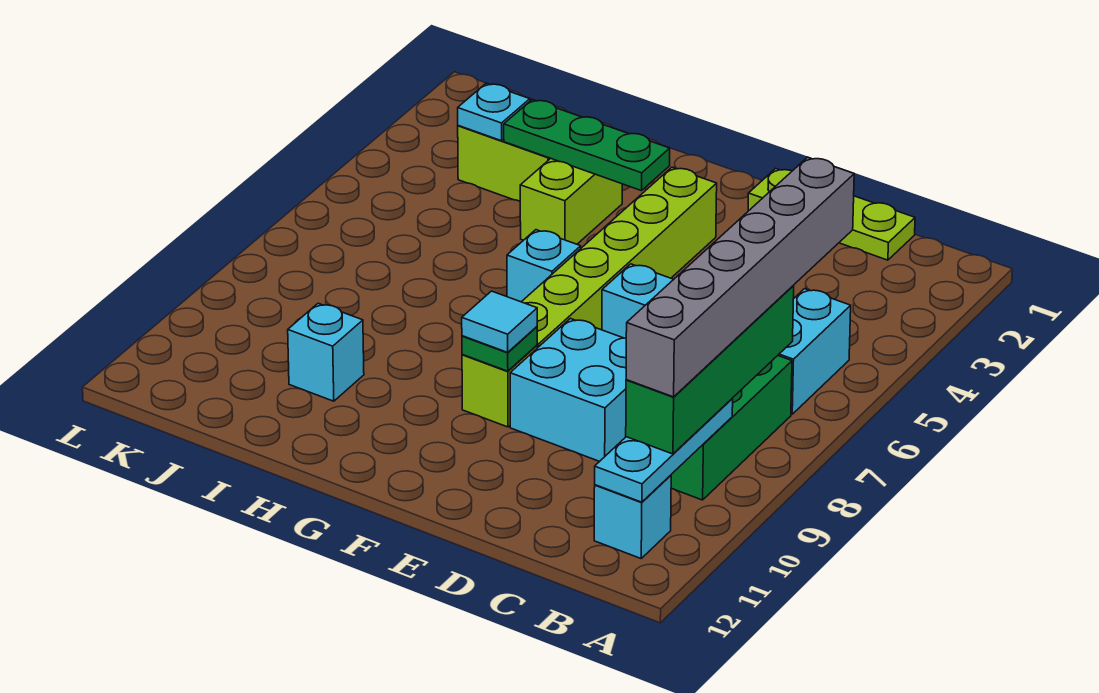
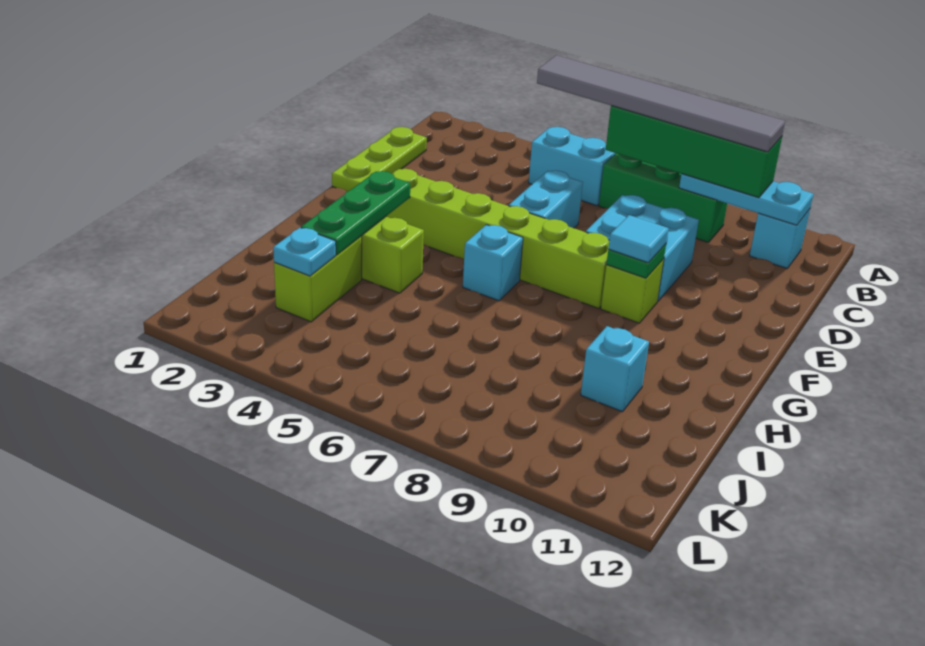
grey brick B5:B10 level 4 -> grey tile B5:B10 level 4

